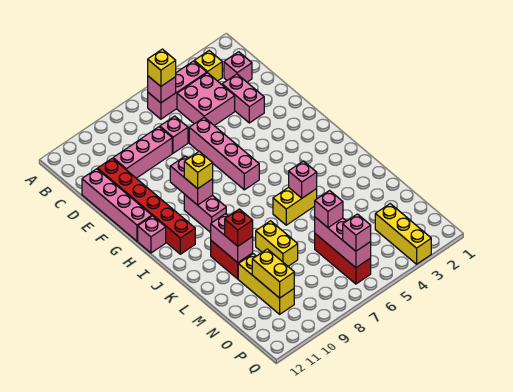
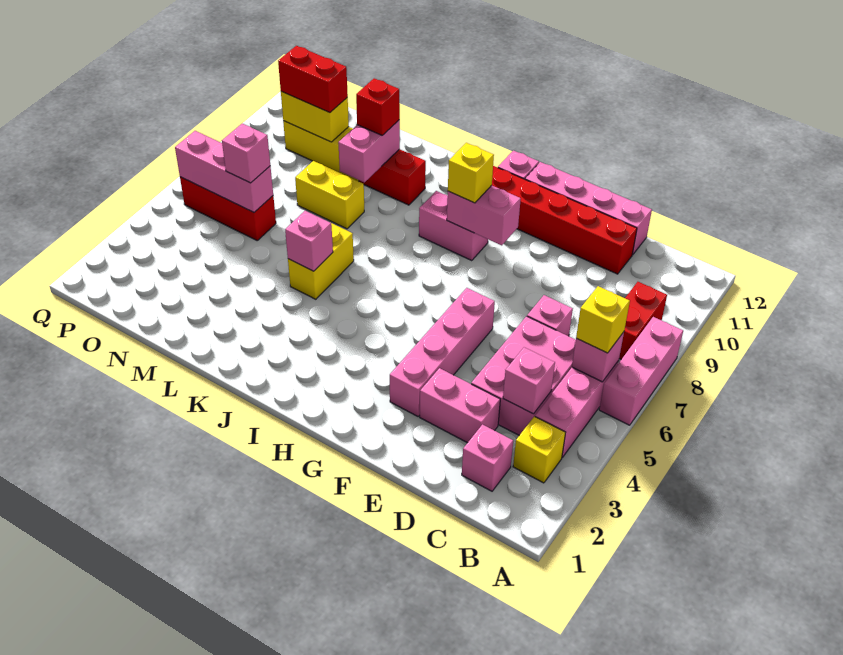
none -> red brick B8:B9 level 1
pink brick C4:D5 level 1 -> pink brick C4:D6 level 1
pink brick D8:D10 level 1 -> pink brick A6:A8 level 1
pink brick E6:H6 level 1 -> pink brick F3:F6 level 1
pink brick K10:L10 level 2 -> pink brick L9:L10 level 2
none -> red brick N10:O10 level 3
yellow brick O3:Q3 level 1 -> none
pink brick P6 level 3 -> pink brick C4 level 2

